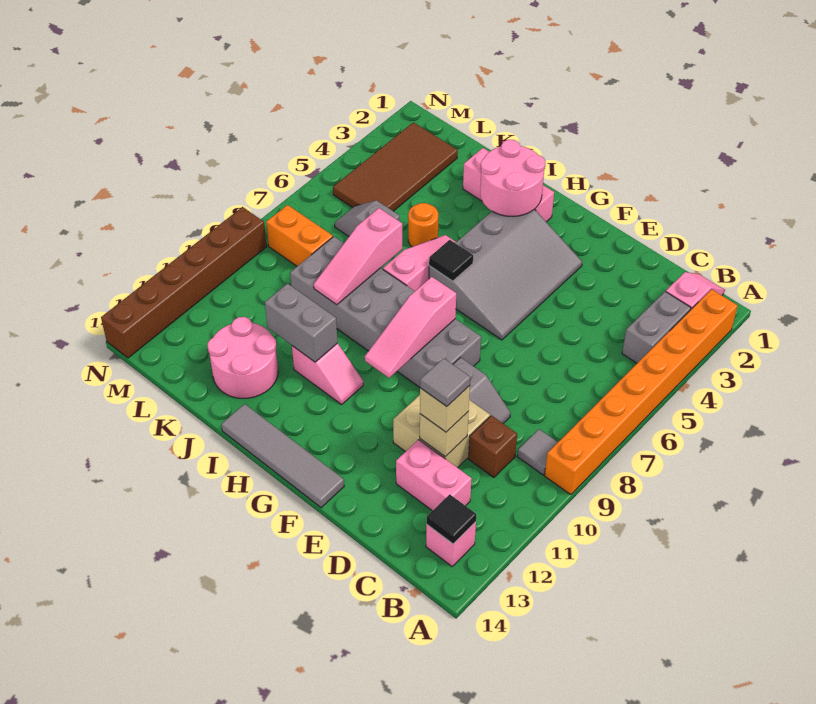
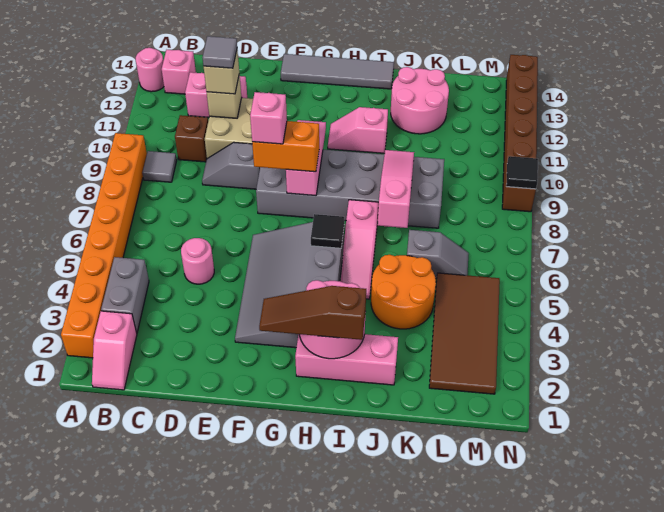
none -> pink round brick A13 level 1
black tile B13 level 2 -> black tile N9 level 2
none -> pink round brick D5 level 1
none -> pink brick F8 level 4
none -> brown slope G2:I2 level 3 top I
grey brick I11:J11 level 2 -> none
orange round brick J5 level 1 -> orange round brick J4:K5 level 1
orange brick L8:M8 level 1 -> orange brick F8:G8 level 3

